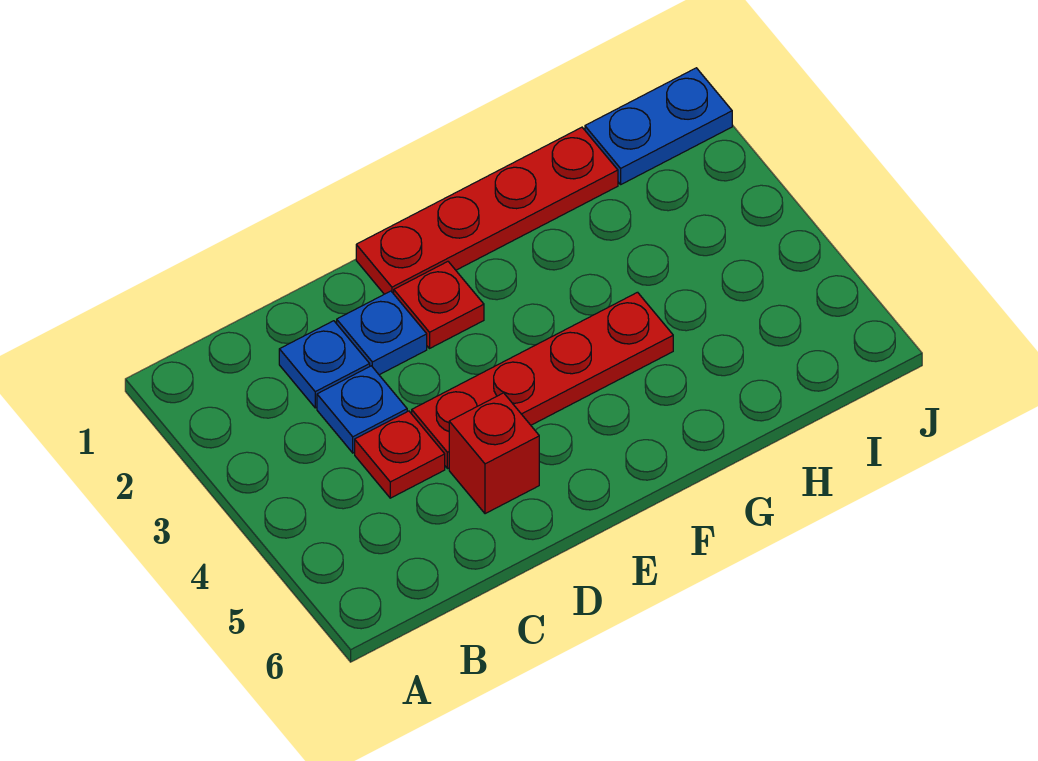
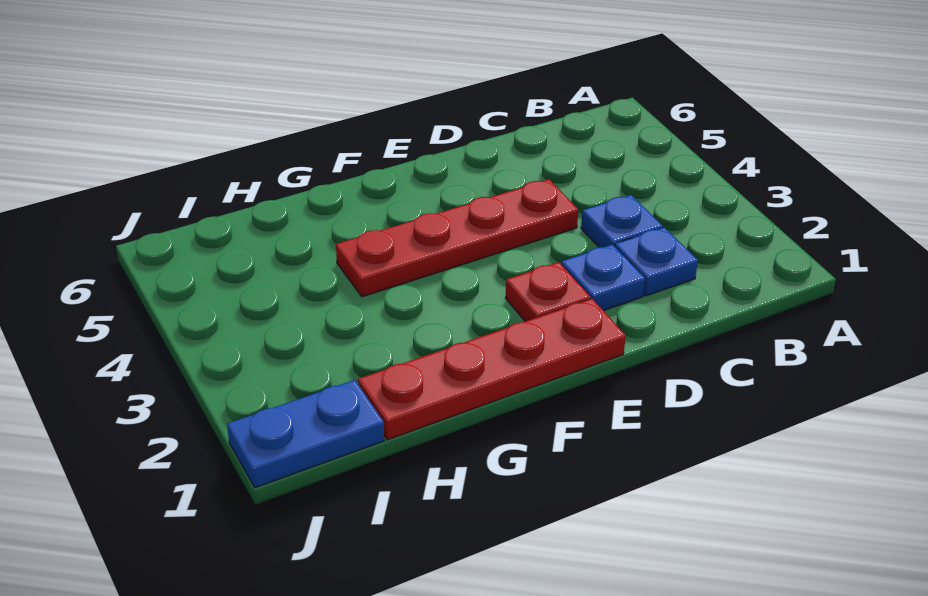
red plate C4 level 1 -> none
red brick D5 level 1 -> none

